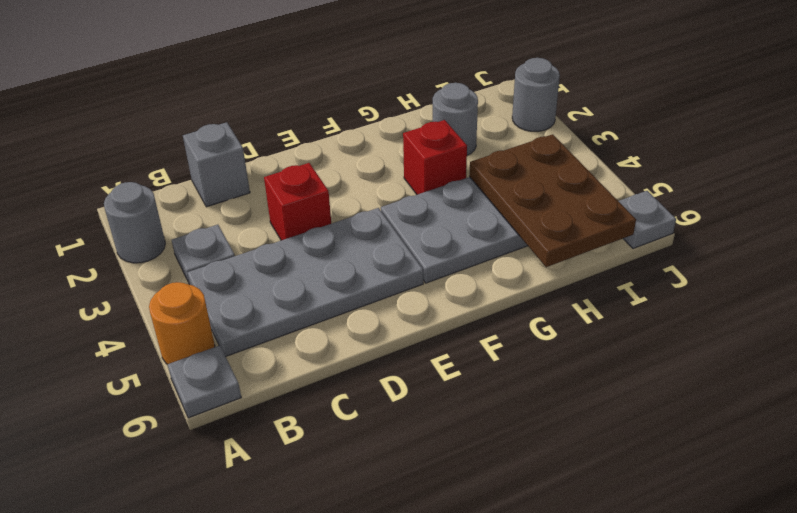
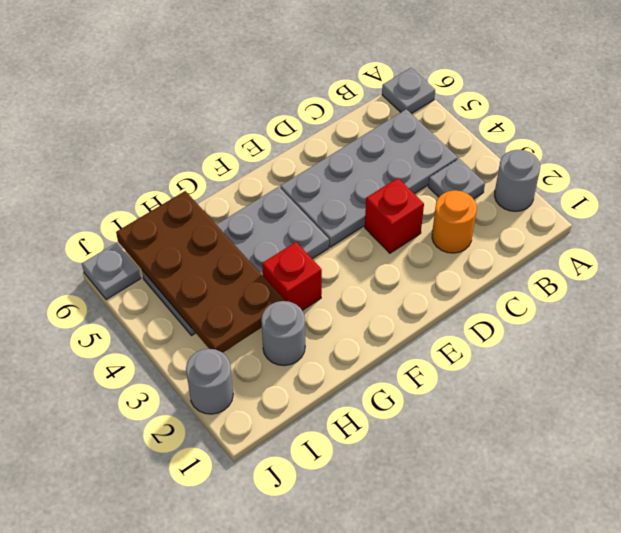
orange round brick A5 level 1 -> orange round brick C2 level 1
grey brick C1 level 1 -> none
brown plate H4:I6 level 2 -> brown plate H3:I6 level 2

